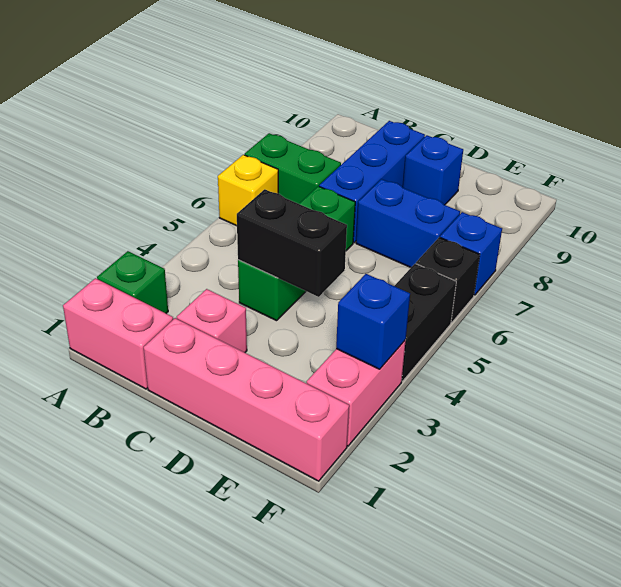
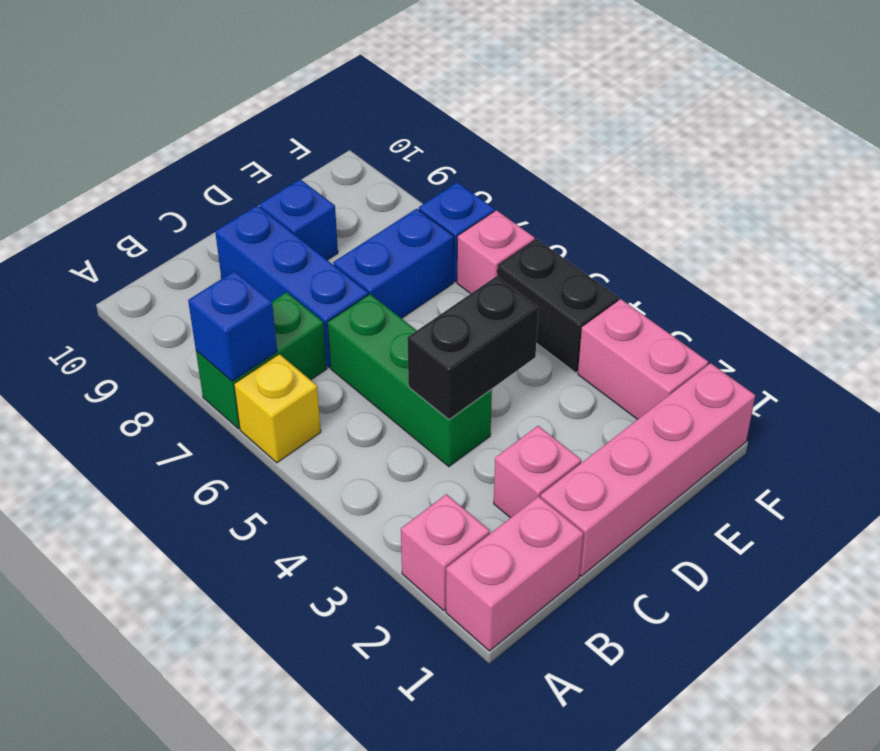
green brick A2 level 1 -> pink brick A2 level 1
blue brick F3 level 2 -> blue brick A7 level 2
black brick F6 level 1 -> pink brick F6 level 1

